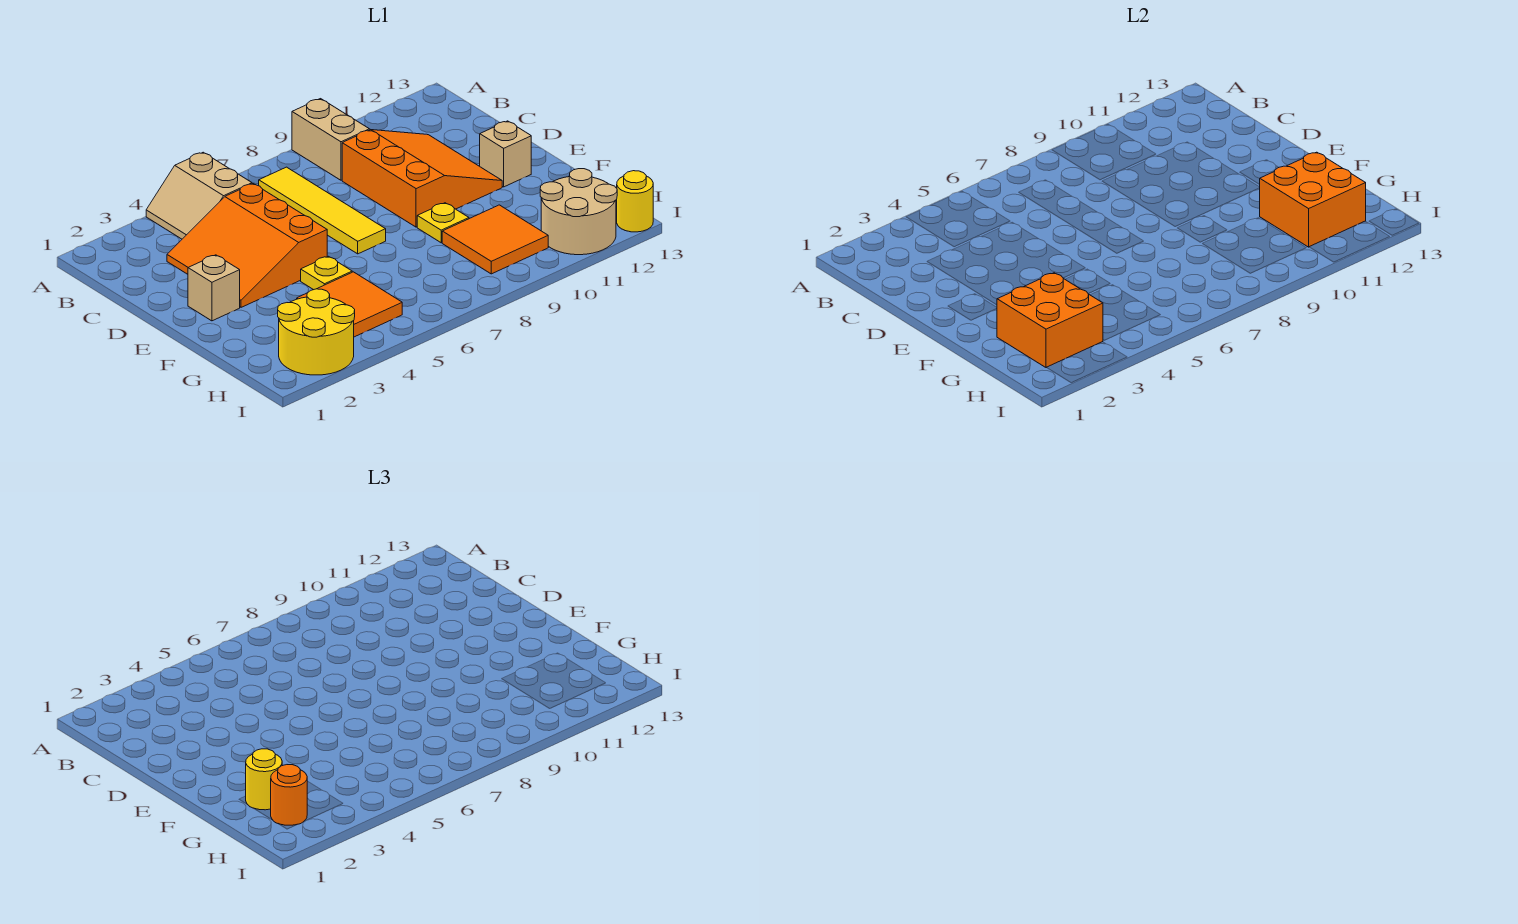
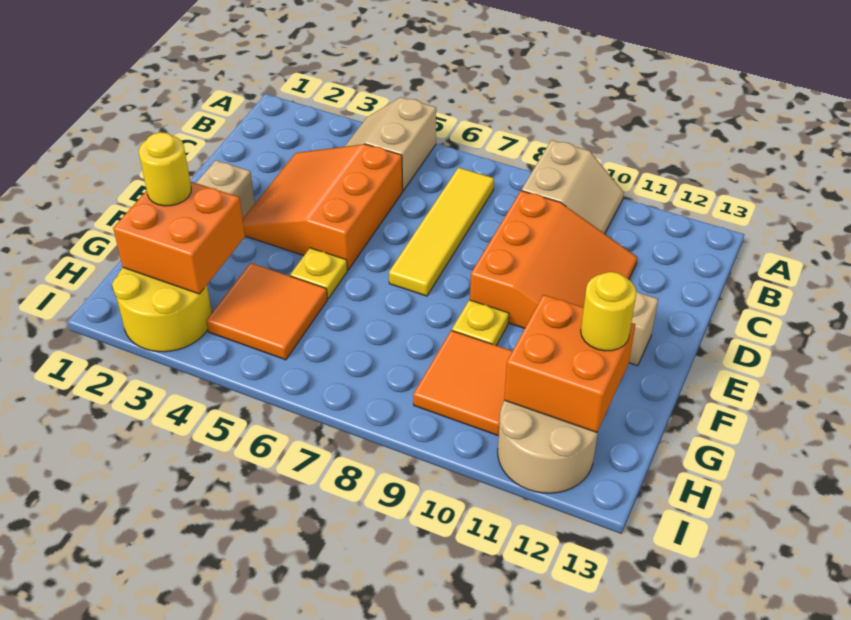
orange round brick H2 level 3 -> none
yellow round brick I13 level 1 -> yellow round brick G12 level 3

